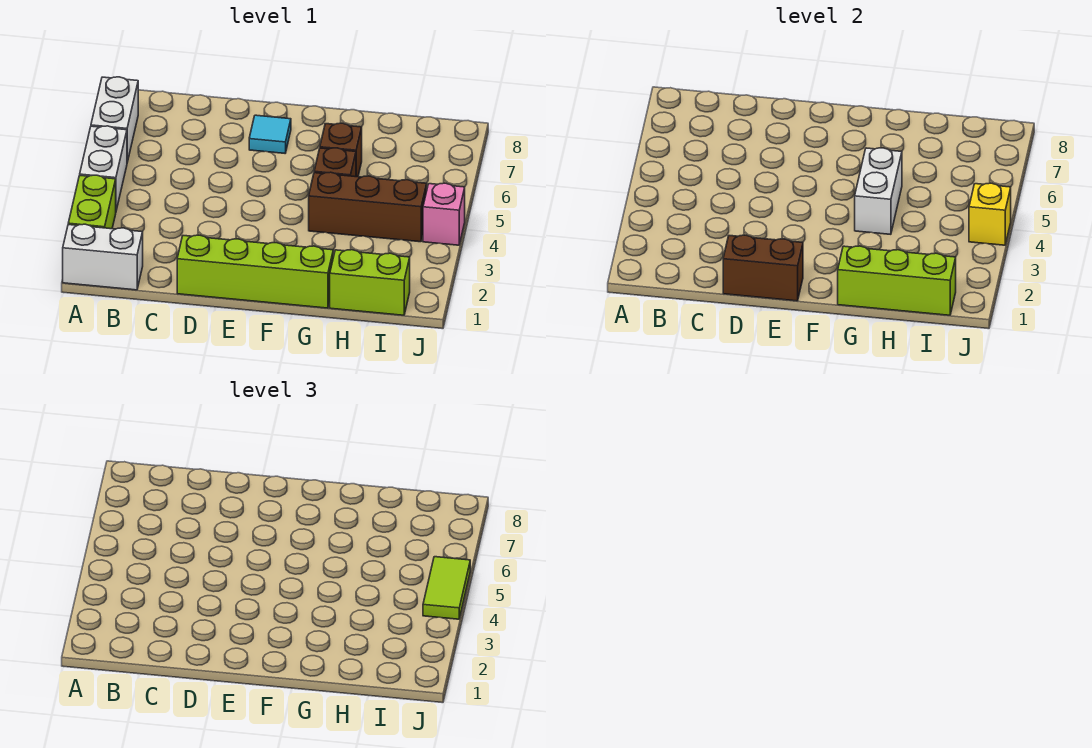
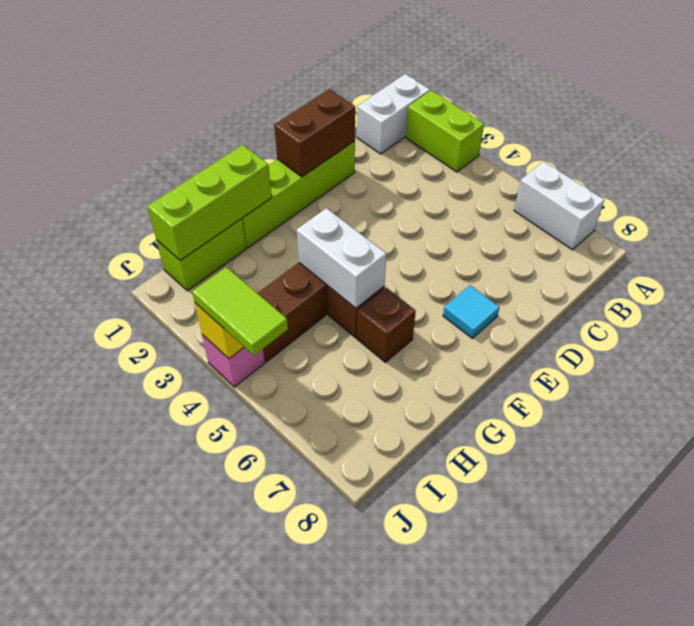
white brick A4:A5 level 1 -> none

